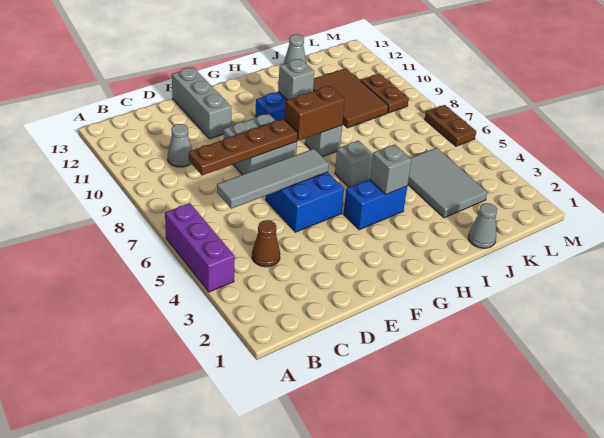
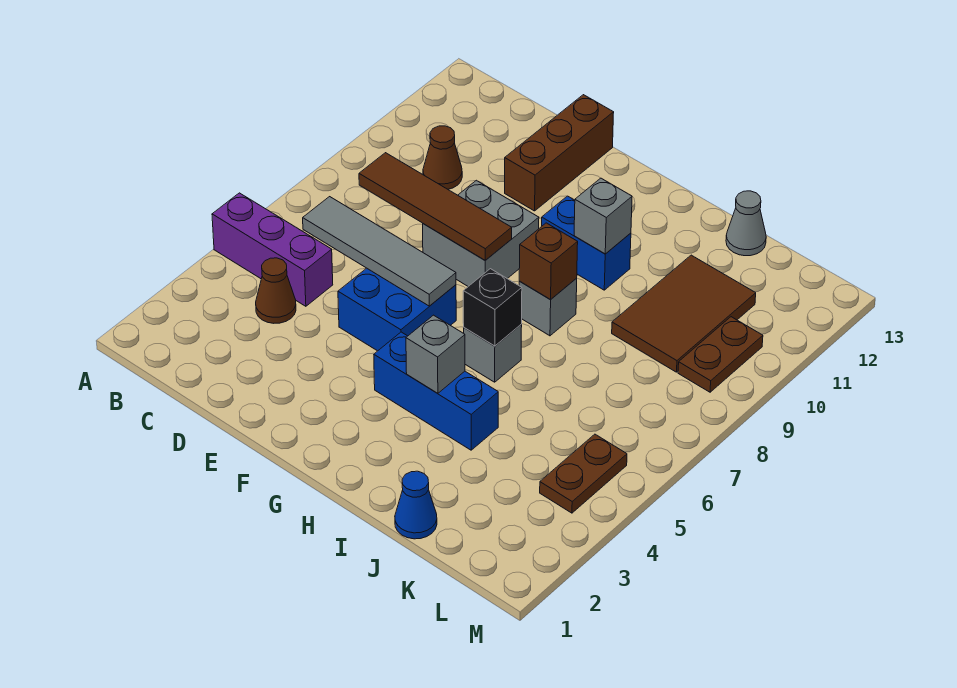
purple brick A4:A6 level 1 -> purple brick A5:C5 level 1
brown plate C8:F8 level 2 -> brown tile C8:F8 level 2
grey cone C10 level 1 -> brown cone C10 level 1
grey brick E11:E13 level 1 -> brown brick E11:E13 level 1
blue brick G4:H4 level 1 -> blue brick G4:I4 level 1
brown brick G8:H8 level 2 -> brown brick H8 level 2
none -> black brick H6 level 2
grey cone J1 level 1 -> blue cone J1 level 1
grey tile J3:K5 level 1 -> none
brown plate M6:M7 level 1 -> brown plate L4:L5 level 1

